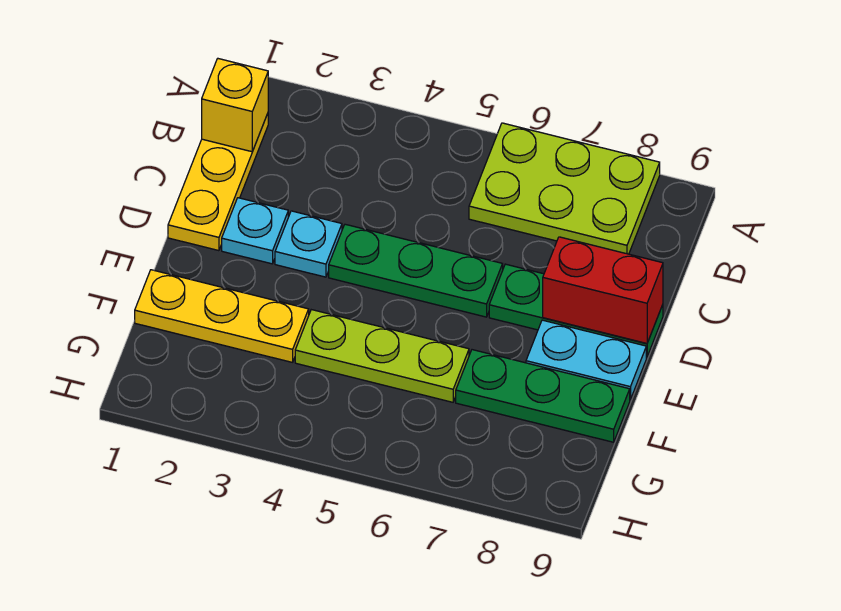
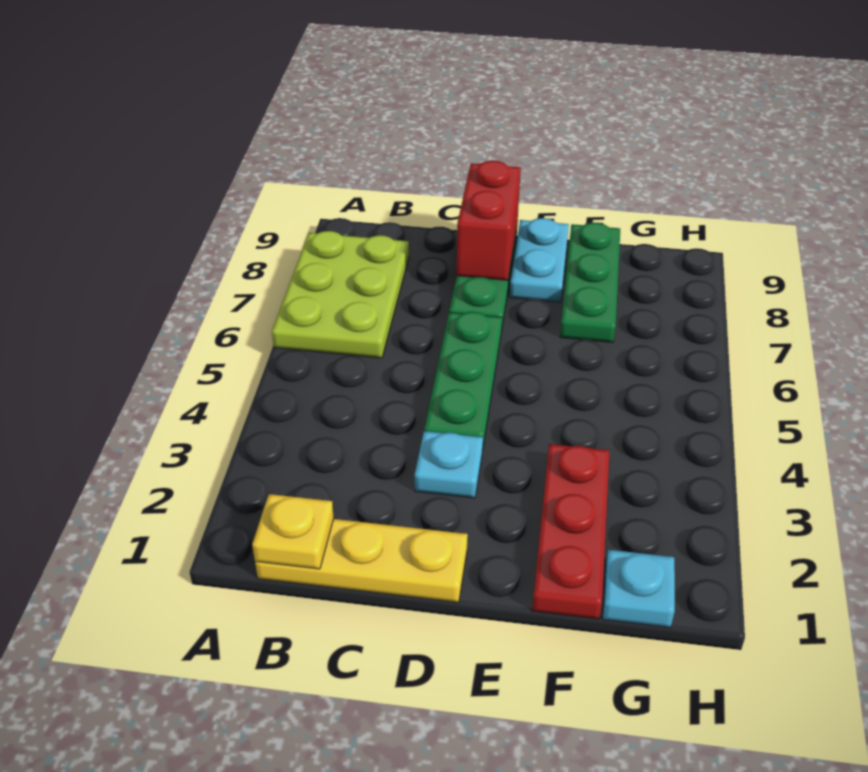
yellow brick B1 level 2 -> yellow plate B1 level 2
cyan plate D2 level 1 -> cyan plate G1 level 1
yellow plate F1:F3 level 1 -> red plate F1:F3 level 1
lime plate F4:F6 level 1 -> none

